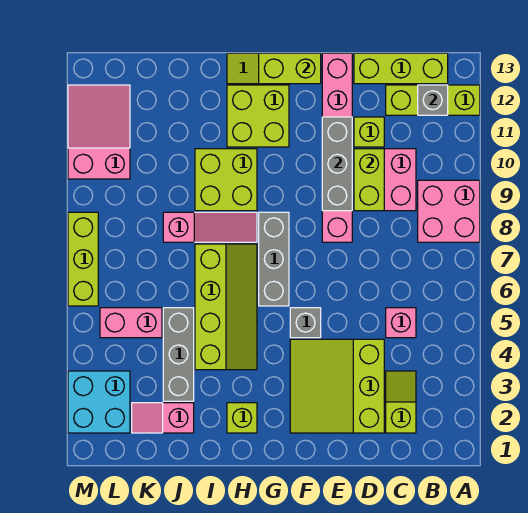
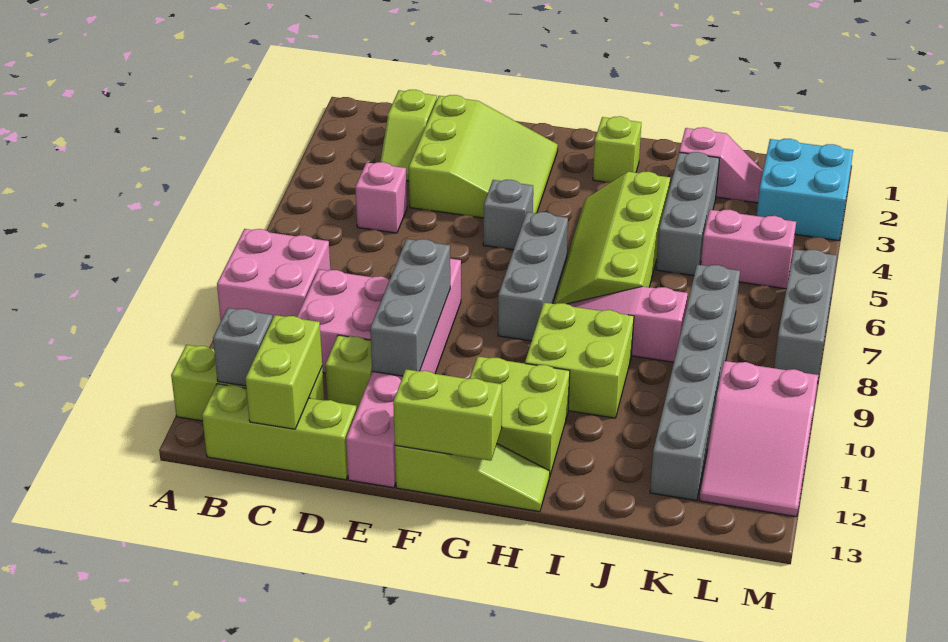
lime brick D9:D10 level 2 -> lime brick C12:C13 level 2
none -> grey brick K7:K12 level 1
lime brick M6:M8 level 1 -> grey brick M6:M8 level 1

